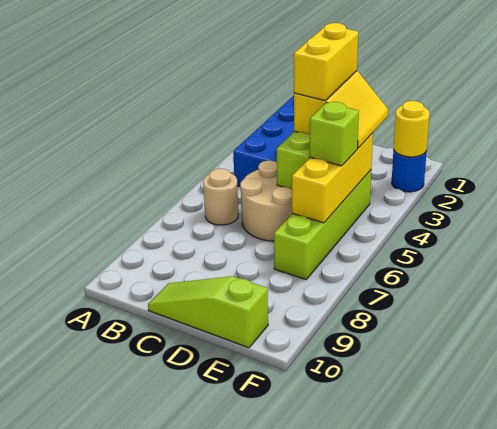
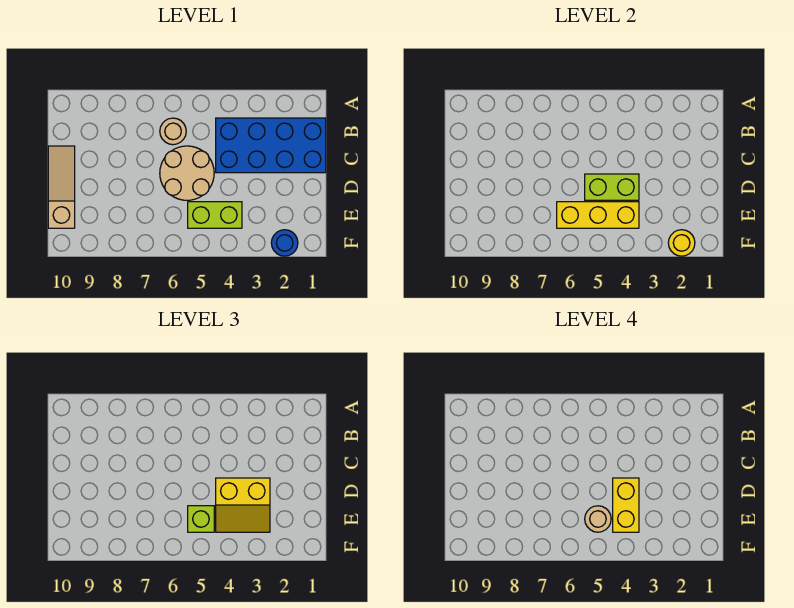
lime slope C10:E10 level 1 top E -> tan slope C10:E10 level 1 top E
yellow brick D3:D4 level 4 -> yellow brick D4:E4 level 4
lime brick E4:E7 level 1 -> lime brick E4:E5 level 1
none -> tan round brick E5 level 4

